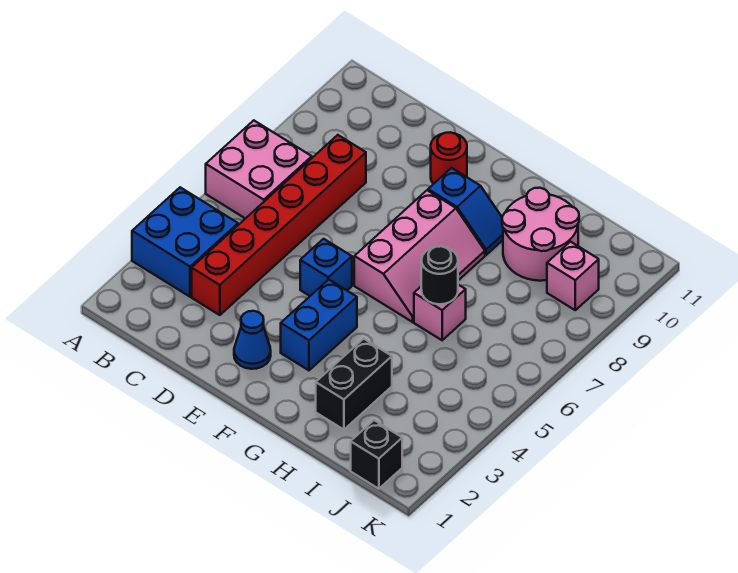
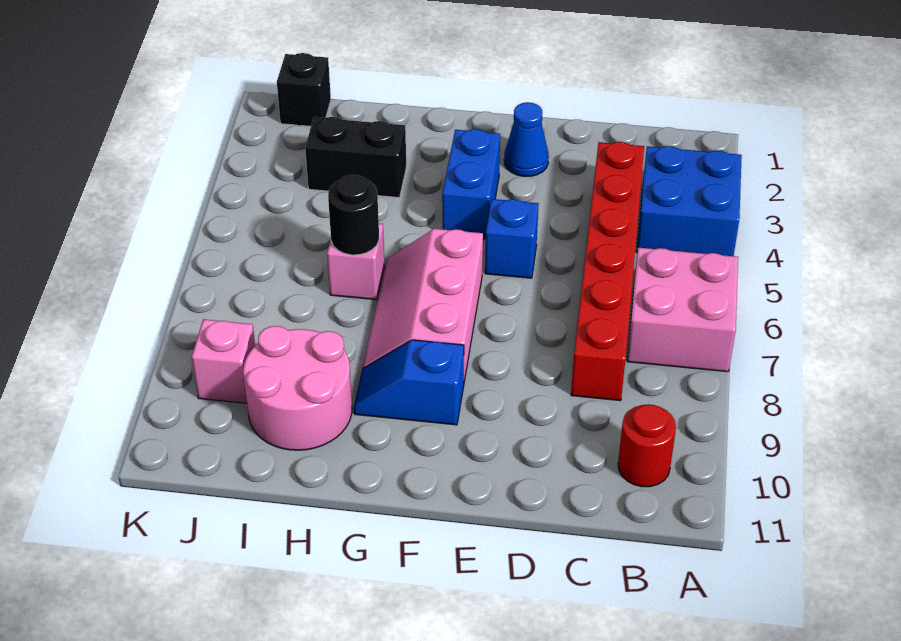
red round brick E10 level 1 -> red round brick B10 level 1
black brick H2:H3 level 1 -> black brick H3:I3 level 1

